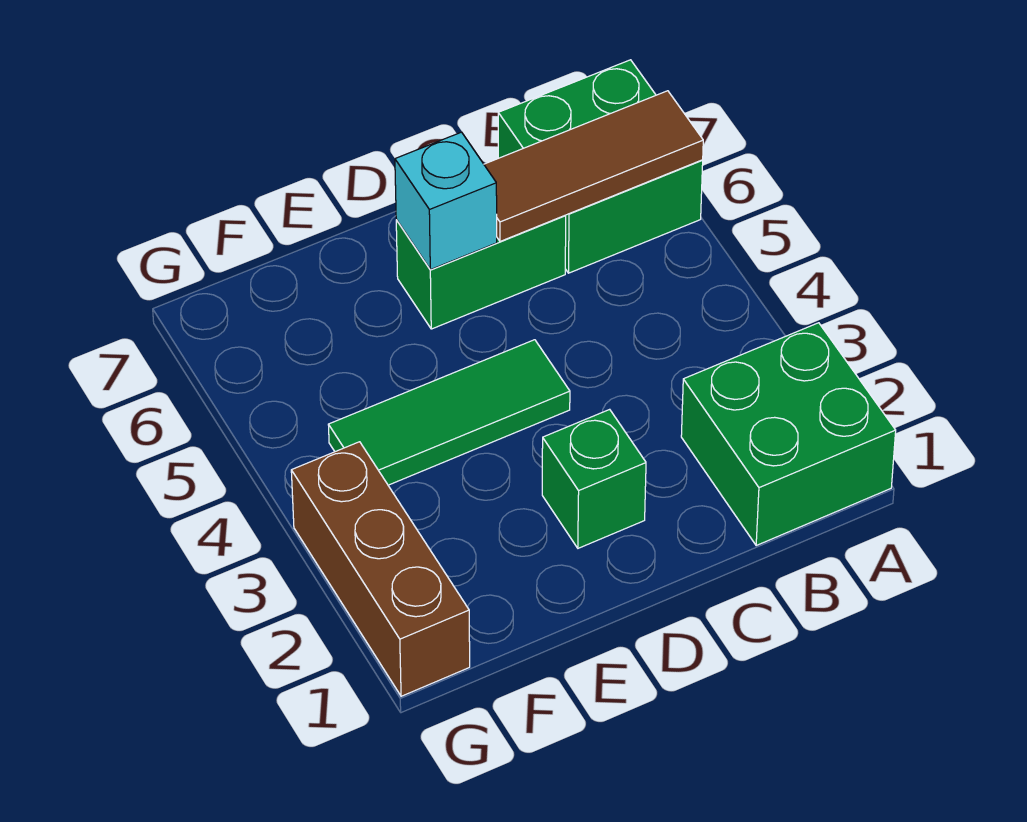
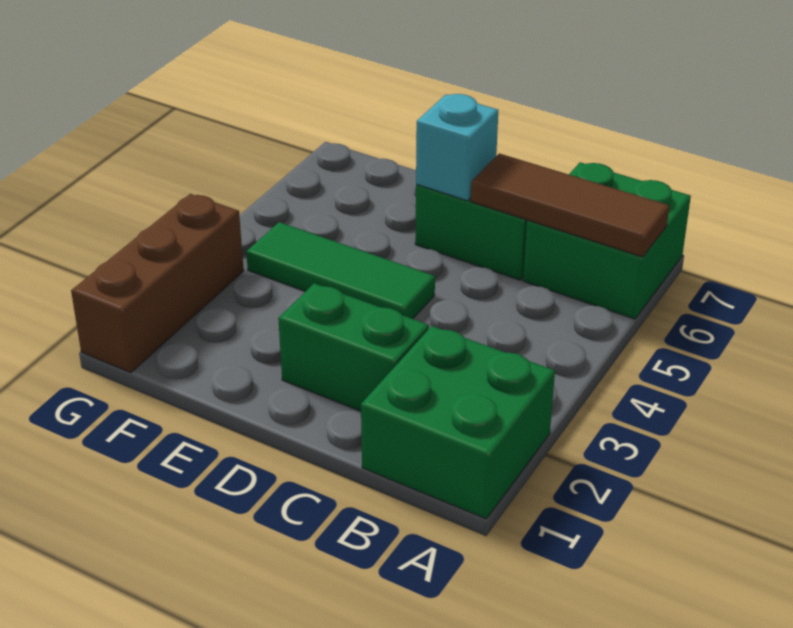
green brick D2 level 1 -> green brick C2:D2 level 1

